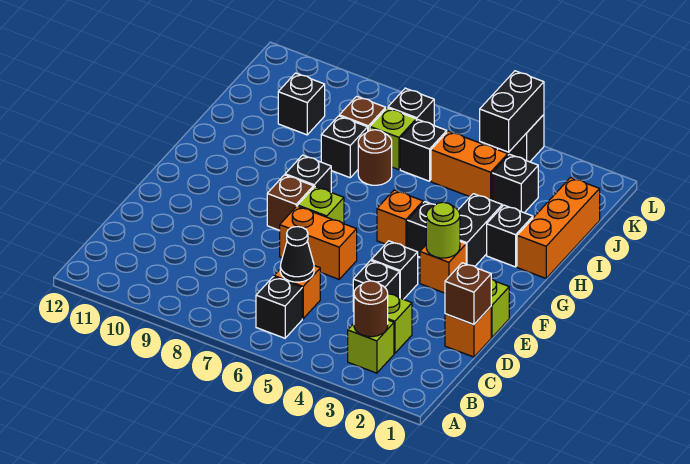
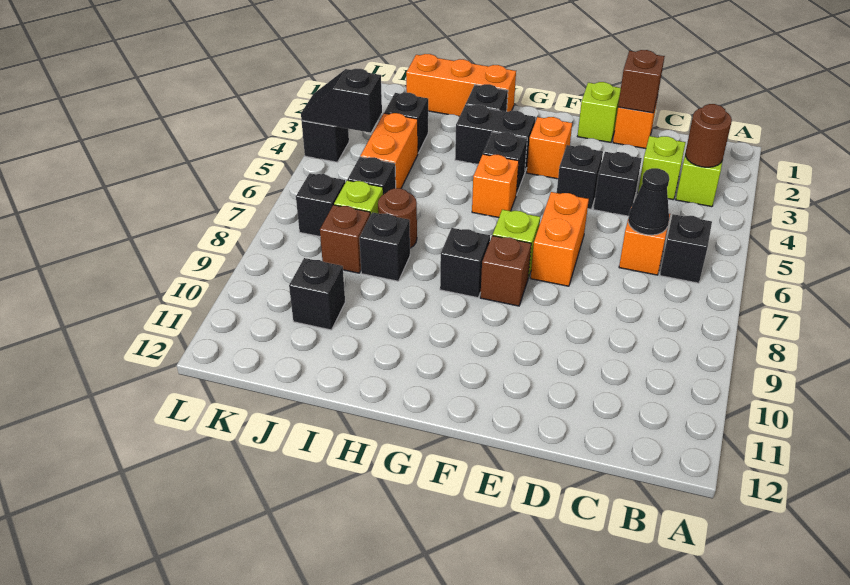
lime round brick F3 level 2 -> none
black brick K4:L4 level 2 -> black slope K4:L4 level 2 top K

